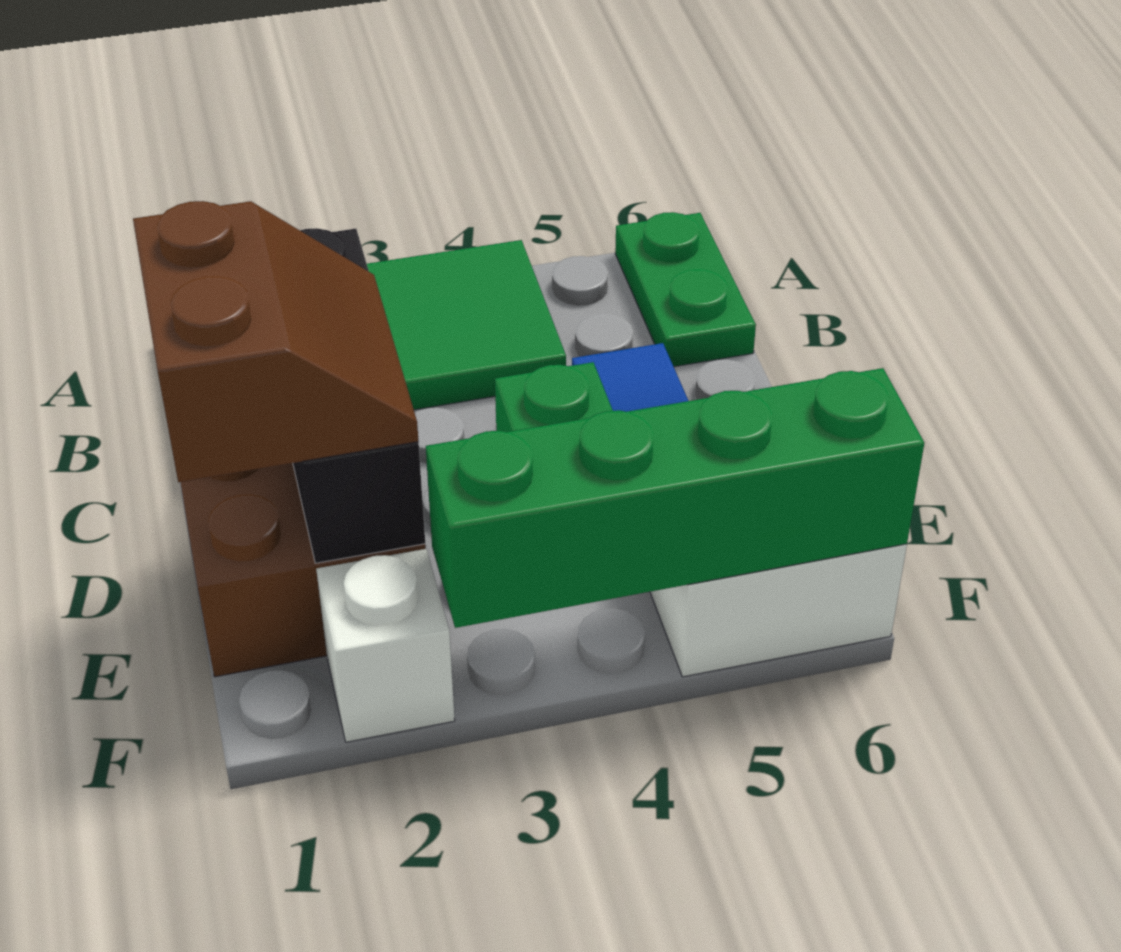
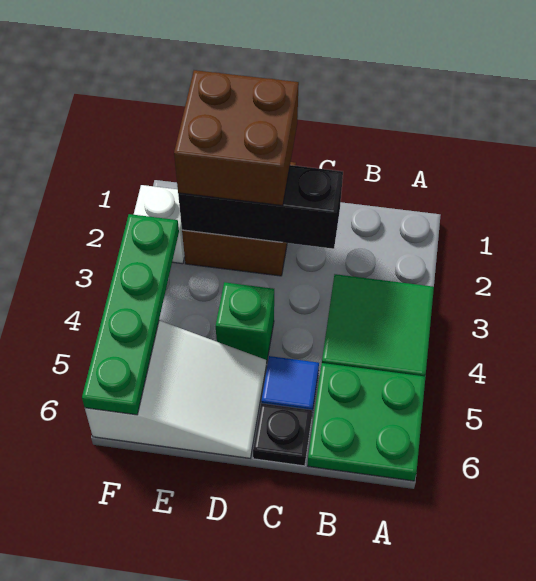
green plate A6:B6 level 1 -> green plate A5:B6 level 1
none -> black plate C6 level 1
brown slope D1:E2 level 3 top 1 -> brown brick D1:E2 level 3
green brick F3:F6 level 2 -> green plate F3:F6 level 2

